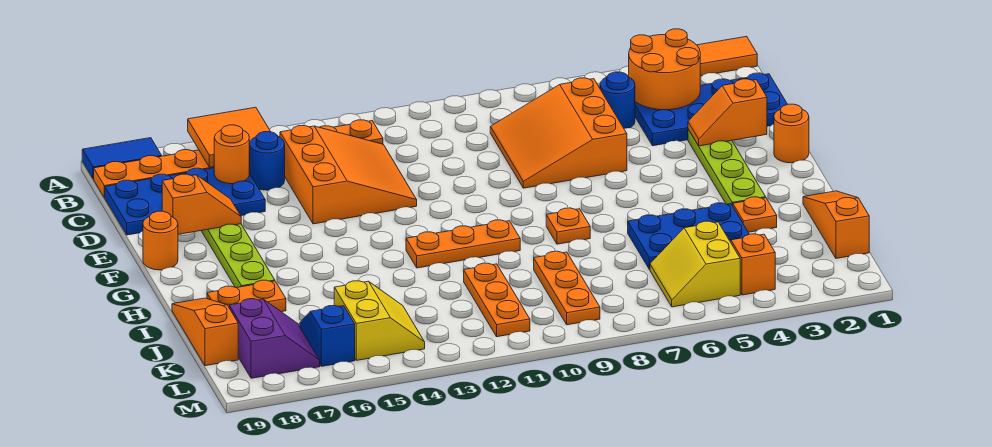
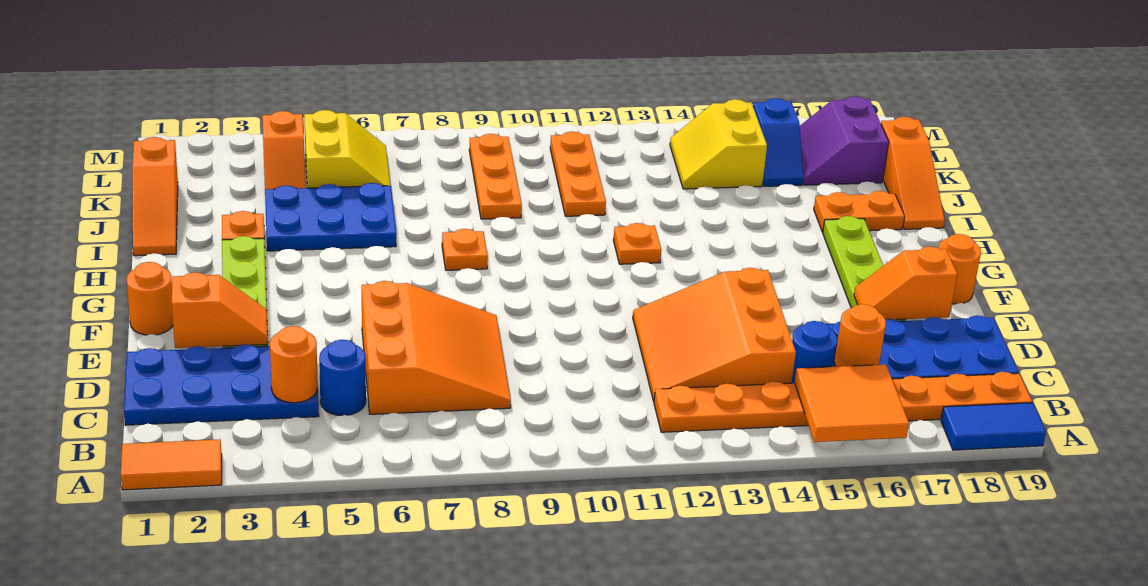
orange round brick B3:C4 level 2 -> orange round brick C4 level 2
orange plate H10:H12 level 1 -> orange plate H12 level 1

